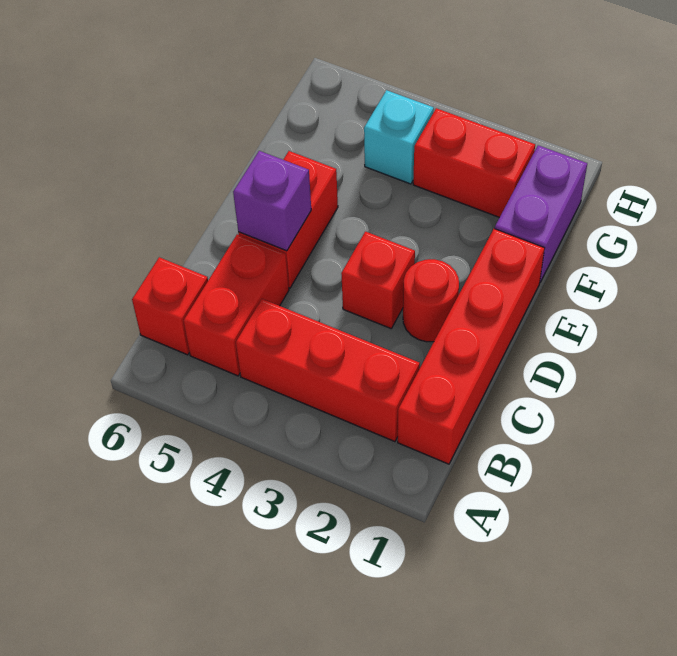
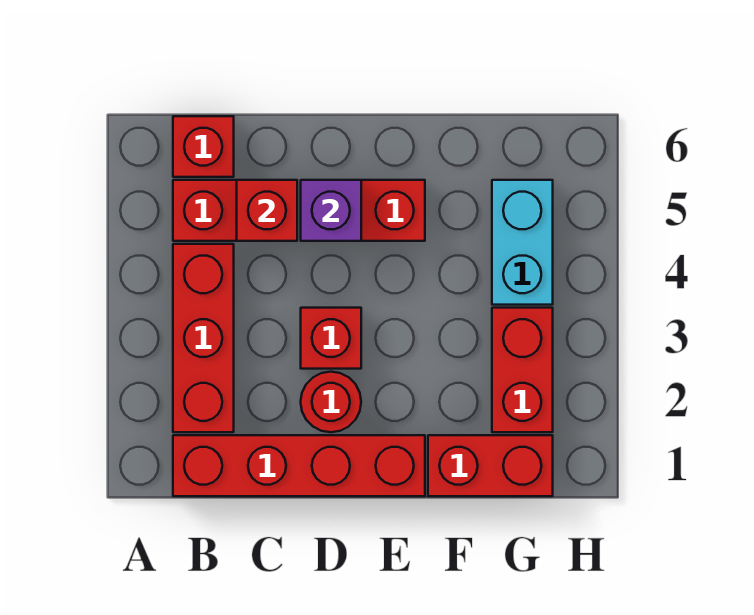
none -> red brick C5 level 2
purple brick F1:G1 level 1 -> red brick F1:G1 level 1
cyan brick G4 level 1 -> cyan brick G4:G5 level 1

